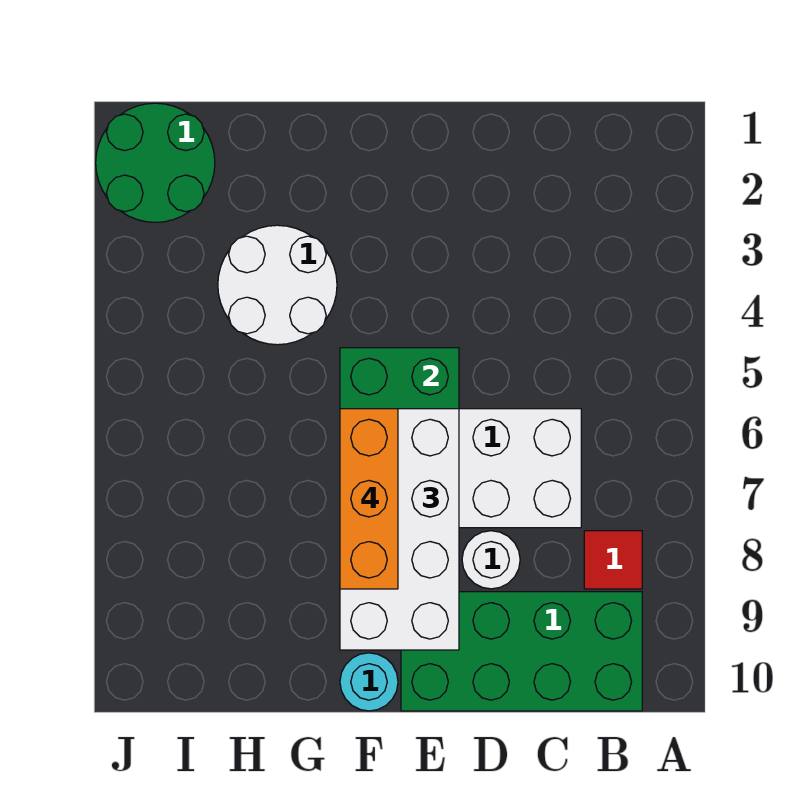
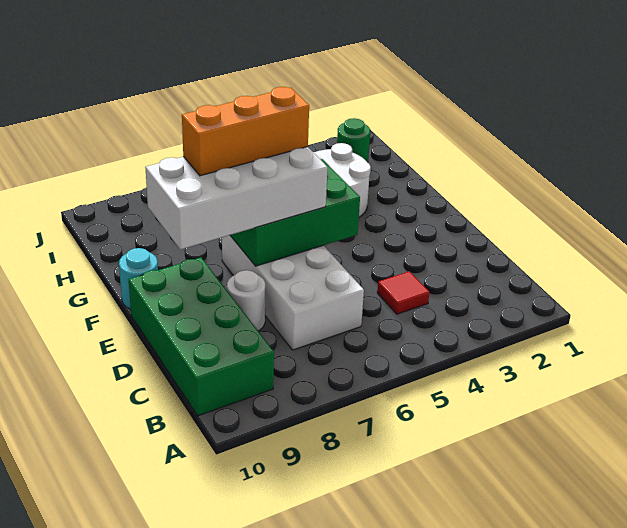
red tile B8 level 1 -> red tile C4 level 1
green round brick I1:J2 level 1 -> green round brick I2 level 1

